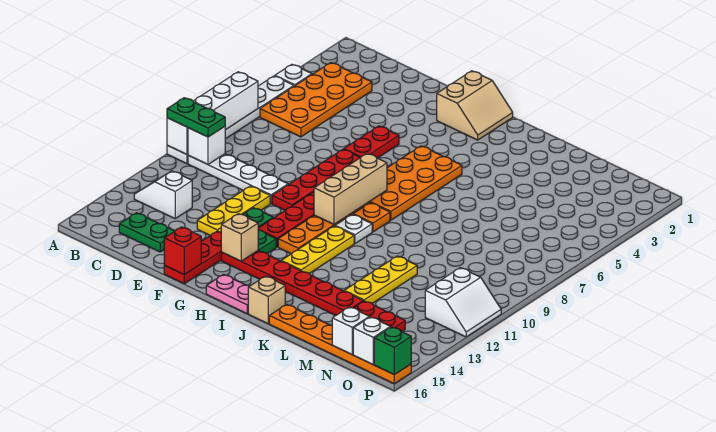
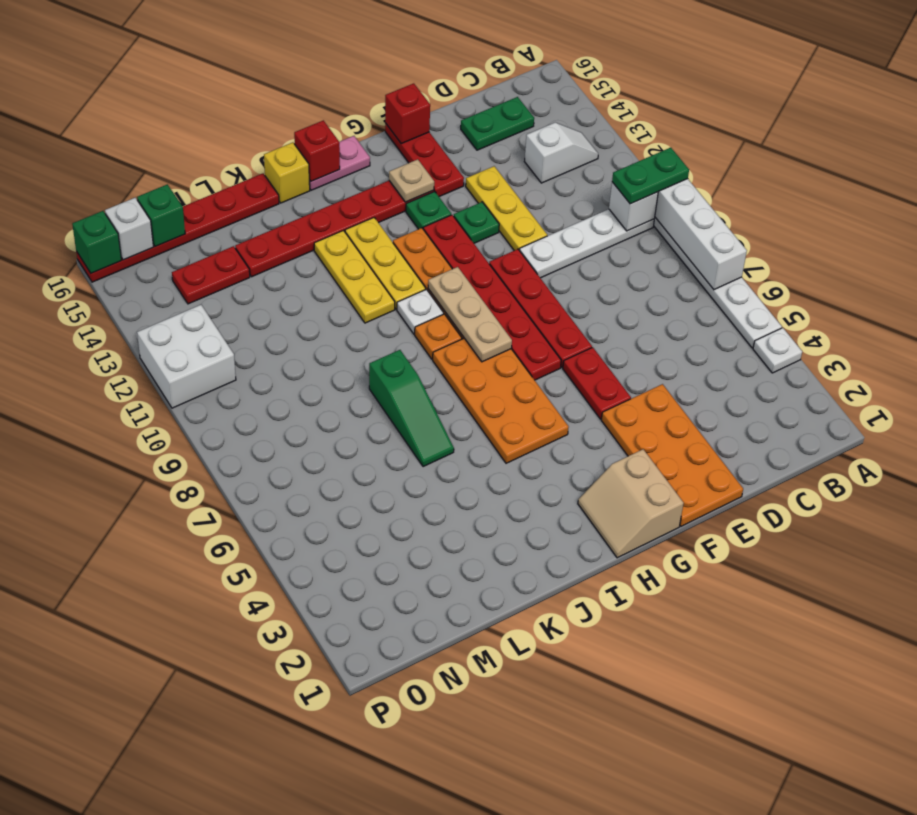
orange plate B3:C6 level 1 -> orange plate E1:F4 level 1
tan brick G14 level 2 -> tan plate G14 level 2
tan brick H8:H10 level 2 -> tan plate H8:H10 level 2
none -> red brick I16 level 2
tan brick J16 level 1 -> yellow brick J16 level 1
none -> green slope K6:K8 level 1 top 8
orange plate K16:P16 level 1 -> red plate K16:P16 level 1
yellow plate L11:L13 level 1 -> yellow plate J11:J13 level 1
white brick N16 level 2 -> green brick N16 level 2
white slope O11:P12 level 1 top O -> white brick O11:P12 level 1

